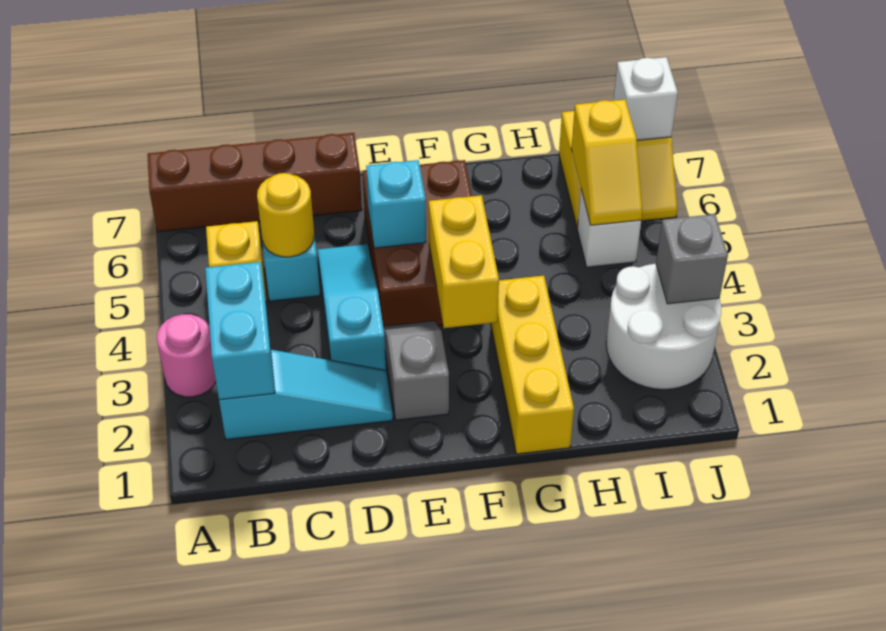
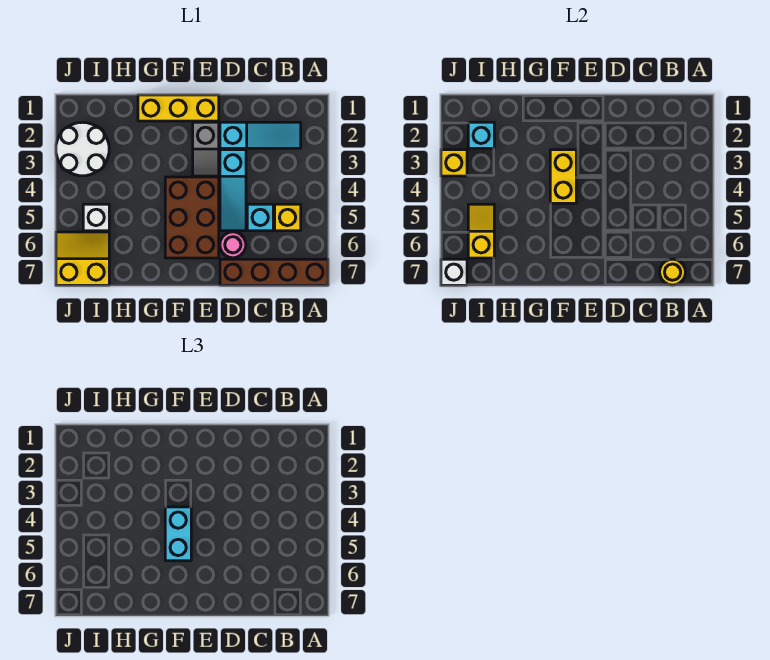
pink round brick A3 level 1 -> pink round brick D6 level 1
cyan slope B2:D2 level 1 top B -> cyan slope B2:D2 level 1 top D
cyan brick B2:B3 level 2 -> cyan brick F4:F5 level 3
yellow round brick C5 level 2 -> yellow round brick B7 level 2
cyan brick E5 level 2 -> cyan brick I2 level 2
yellow brick G1:G3 level 1 -> yellow brick E1:G1 level 1
grey brick J3 level 2 -> yellow brick J3 level 2

